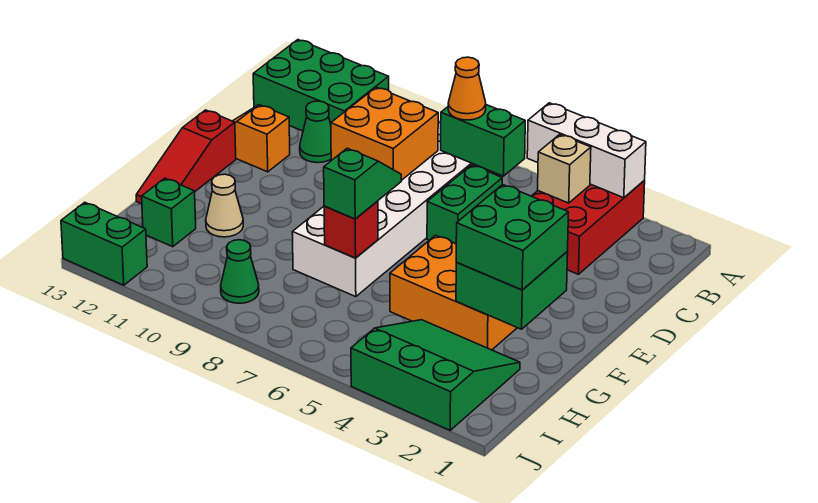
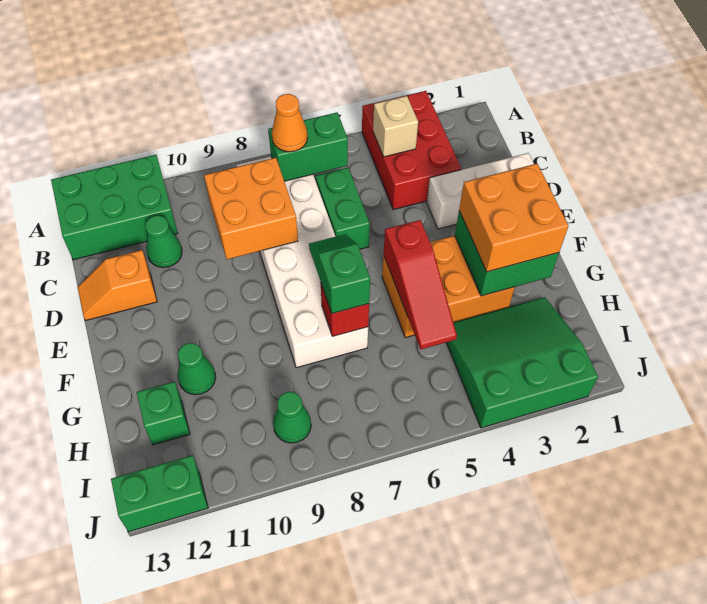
white brick A3:A5 level 2 -> white brick D1:D3 level 1
red slope E13:G13 level 1 top E -> red slope F5:H5 level 2 top F
green brick F2:G3 level 3 -> orange brick F2:G3 level 3
tan cone G11 level 1 -> green cone G11 level 1

